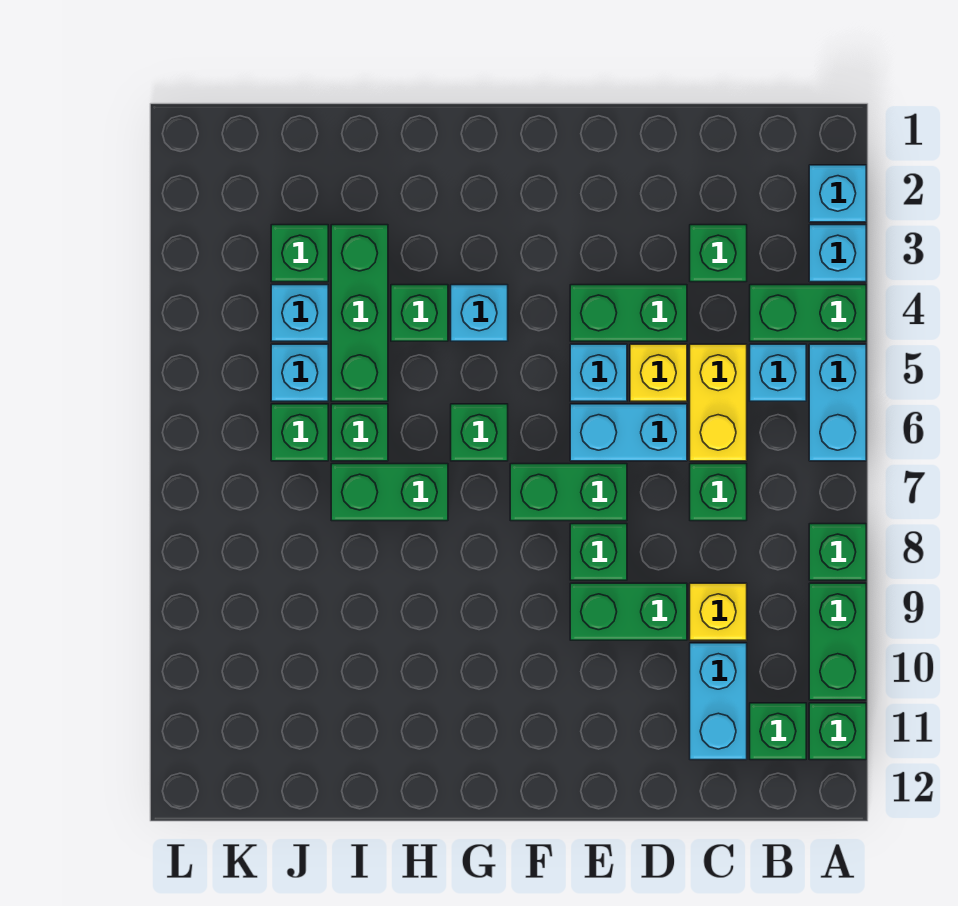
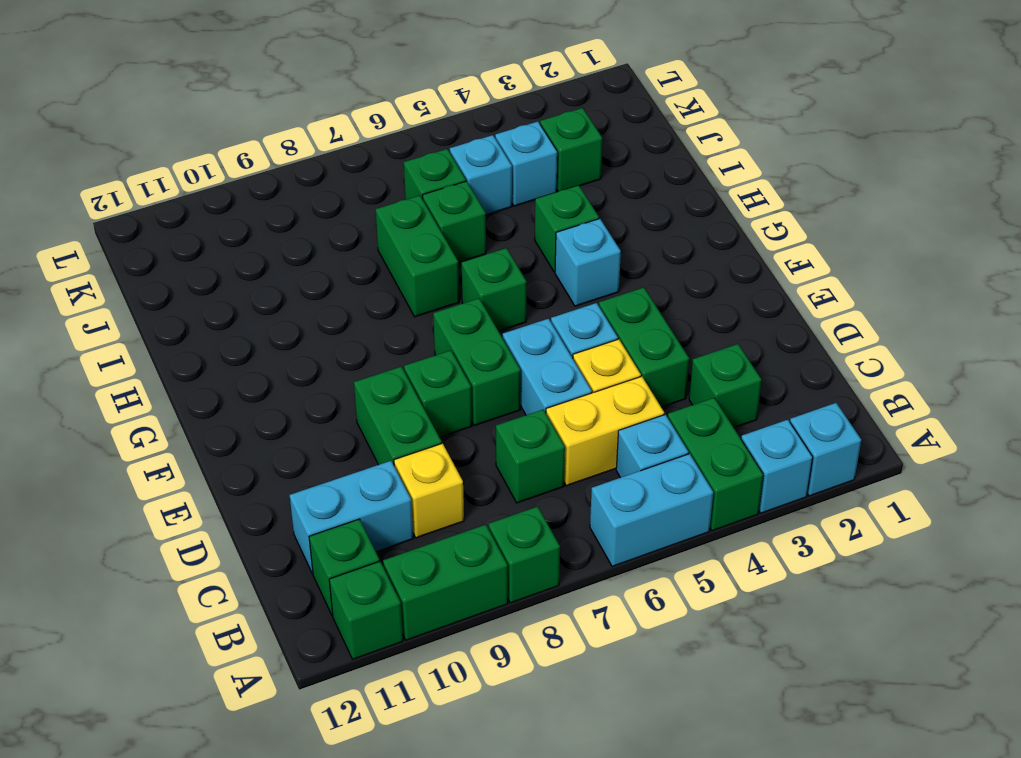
green brick I3:I5 level 1 -> none

